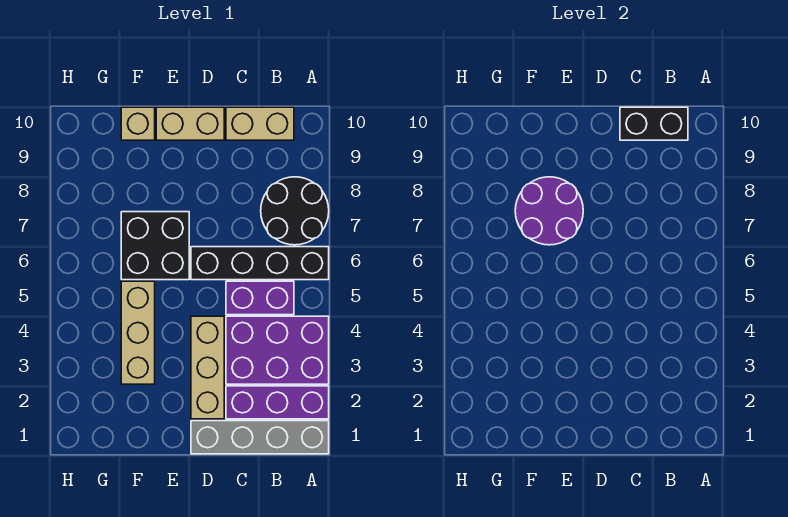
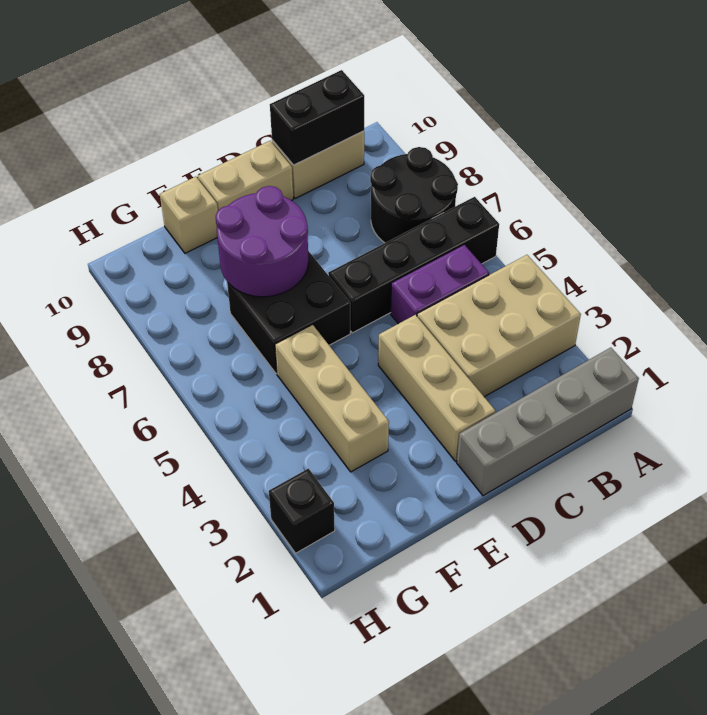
purple brick A2:C2 level 1 -> none
purple brick A3:C4 level 1 -> tan brick A3:C4 level 1
none -> black brick H2 level 1

